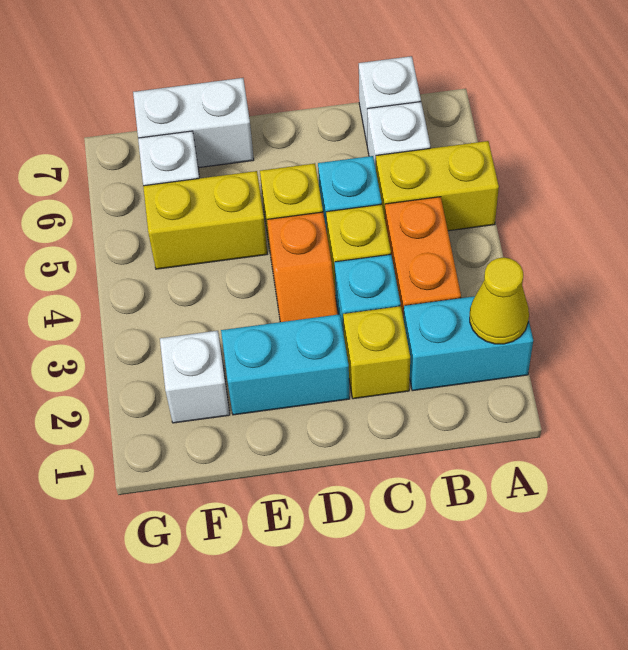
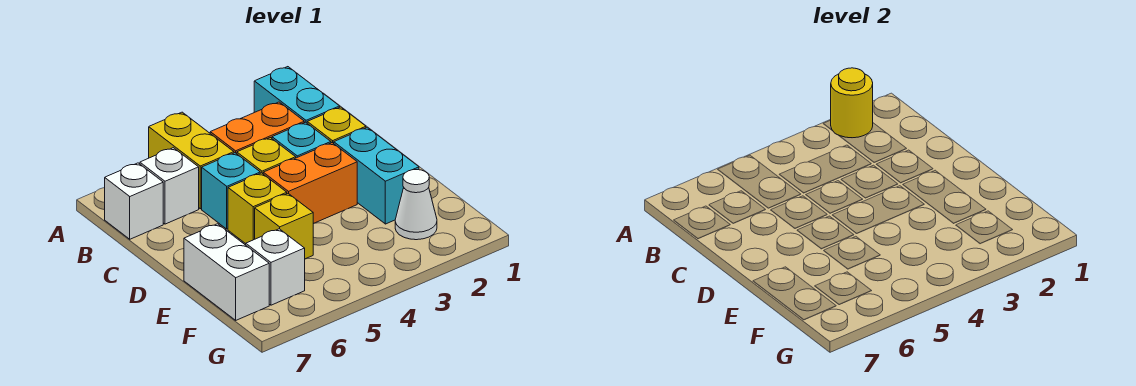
yellow cone A2 level 2 -> yellow round brick A2 level 2
orange slope D3:D4 level 1 top 4 -> orange brick D3:D4 level 1
yellow brick E5:F5 level 1 -> yellow brick E5 level 1
white brick F2 level 1 -> white cone F2 level 1

